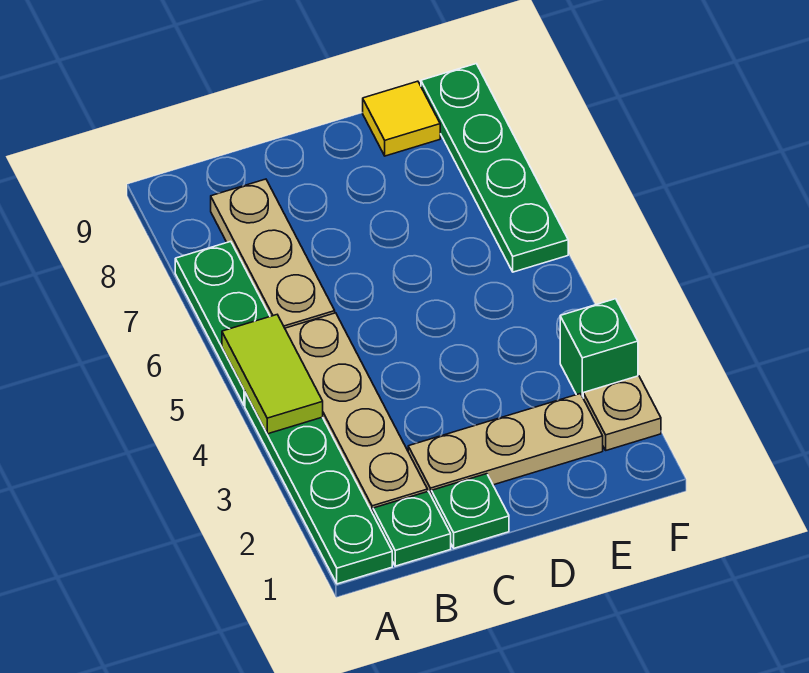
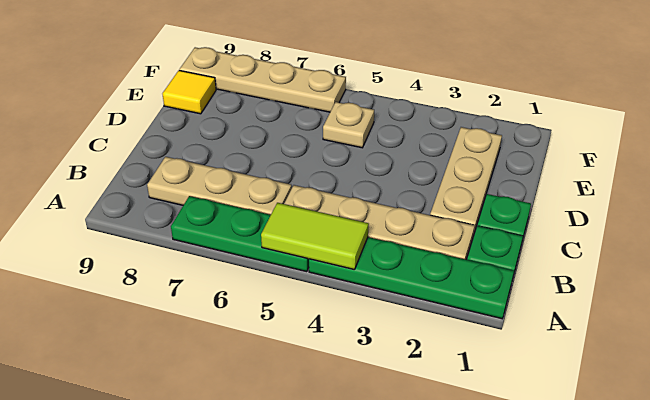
tan plate F2 level 1 -> tan plate E5 level 1
green brick F3 level 1 -> none
green plate F6:F9 level 1 -> tan plate F6:F9 level 1

